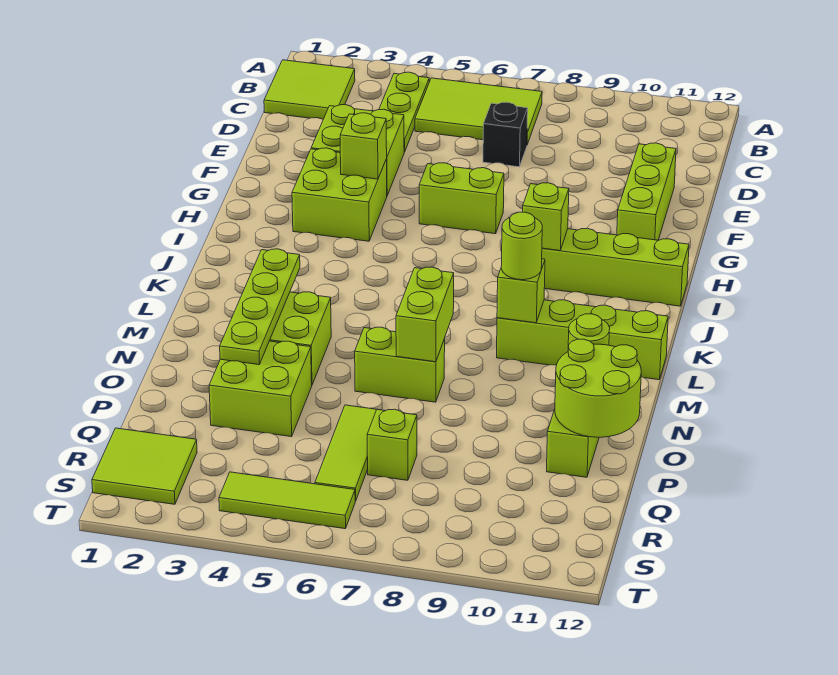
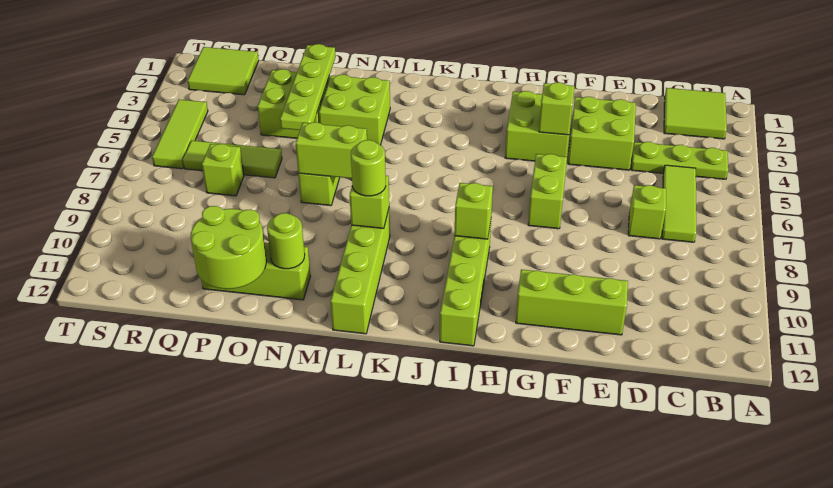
lime tile B5:C7 level 1 -> lime tile C5:C7 level 1
black brick D7 level 1 -> lime brick D7 level 1
lime plate L3:O3 level 2 -> lime plate O2:O5 level 2

